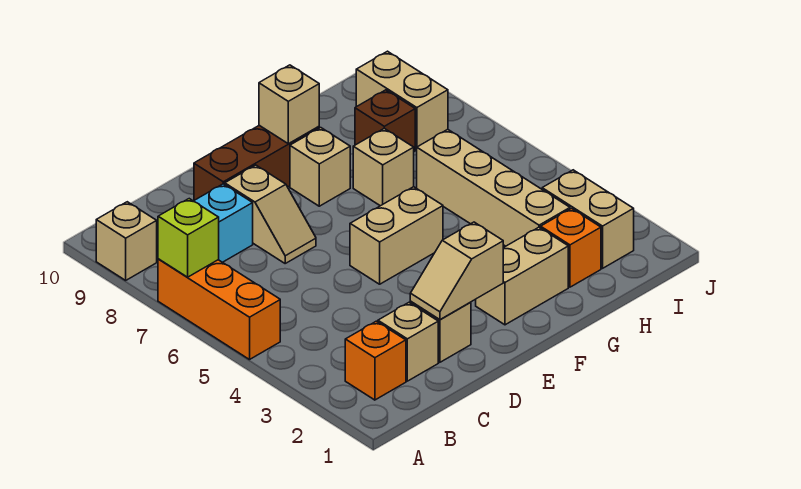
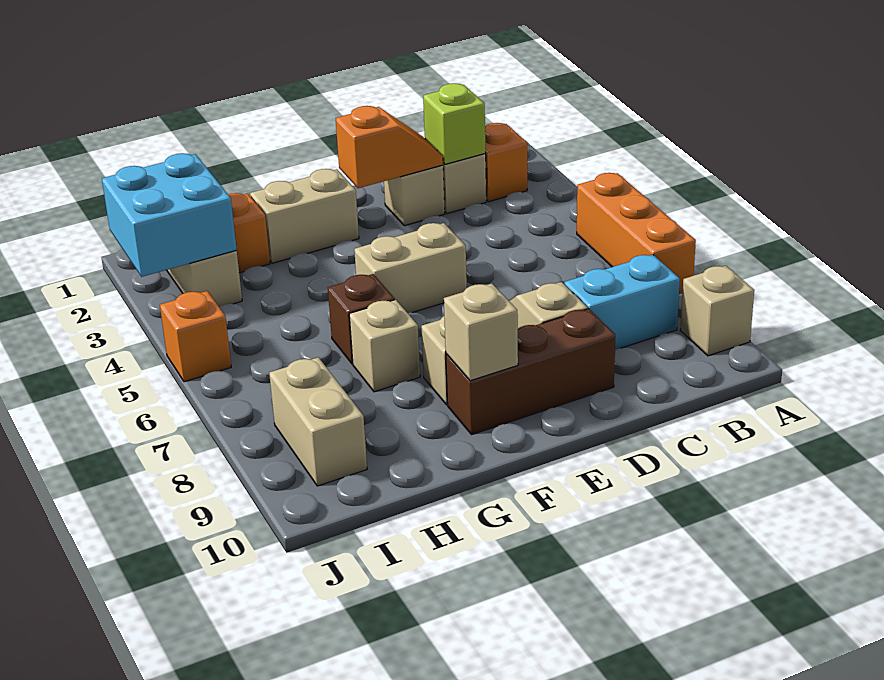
lime brick A7 level 2 -> lime brick C2 level 2
tan slope D2:E2 level 2 top E -> orange slope D2:E2 level 2 top E
tan brick H3:H6 level 1 -> none
brown brick H8 level 1 -> brown brick G6 level 1
none -> cyan brick I2:J3 level 2
none -> orange brick J5 level 1

